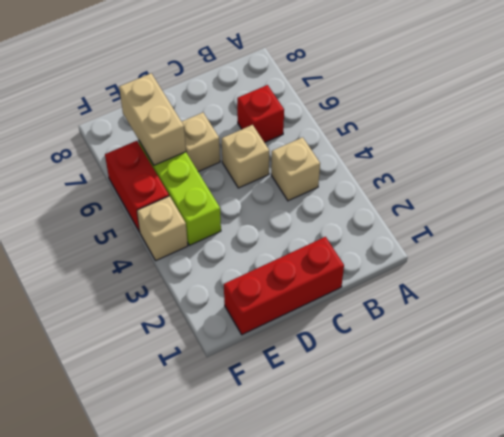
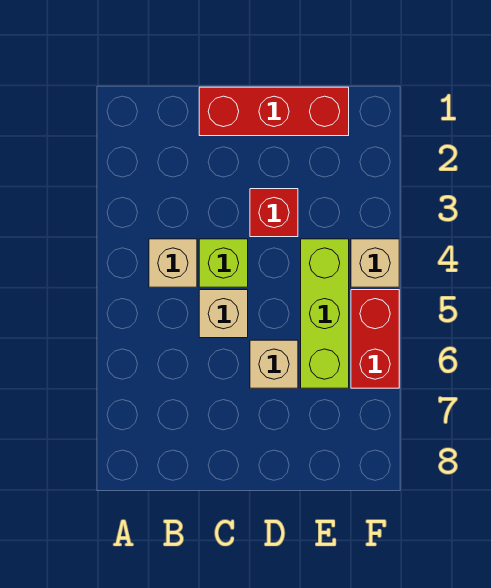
red brick B6 level 1 -> red brick D3 level 1
none -> lime brick C4 level 1
tan brick E6:E7 level 2 -> none

